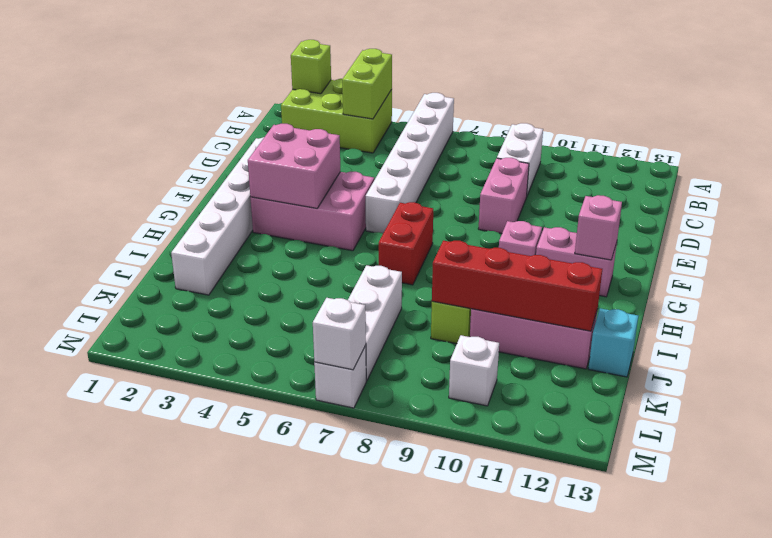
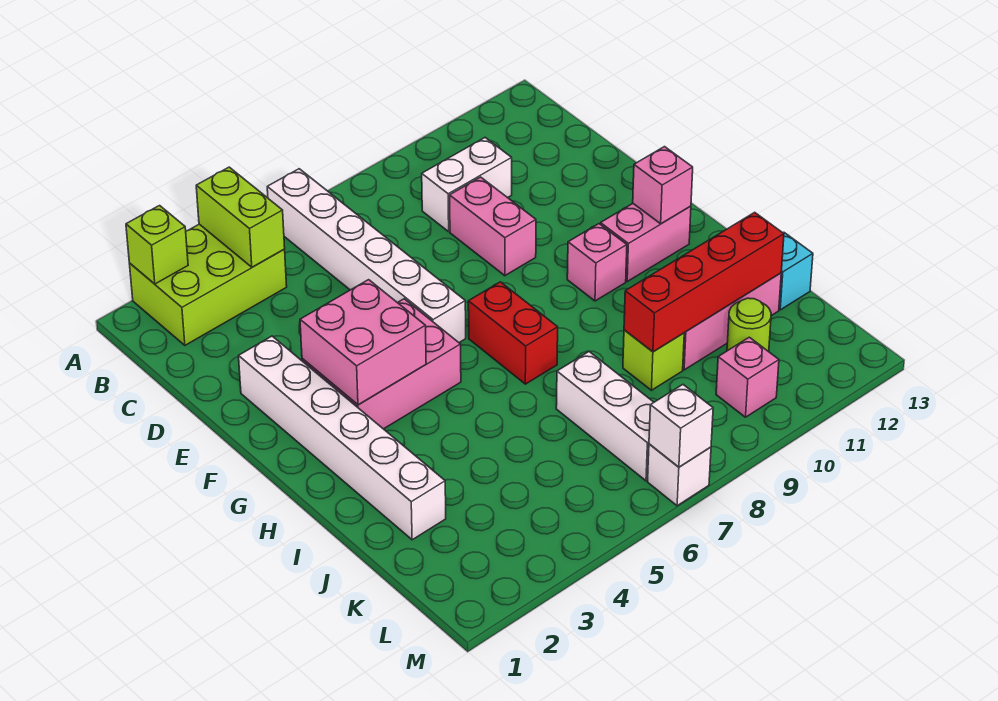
white brick B9:C9 level 1 -> white brick C9:C10 level 1
none -> lime round brick K11 level 1
white brick L10 level 1 -> pink brick L10 level 1

